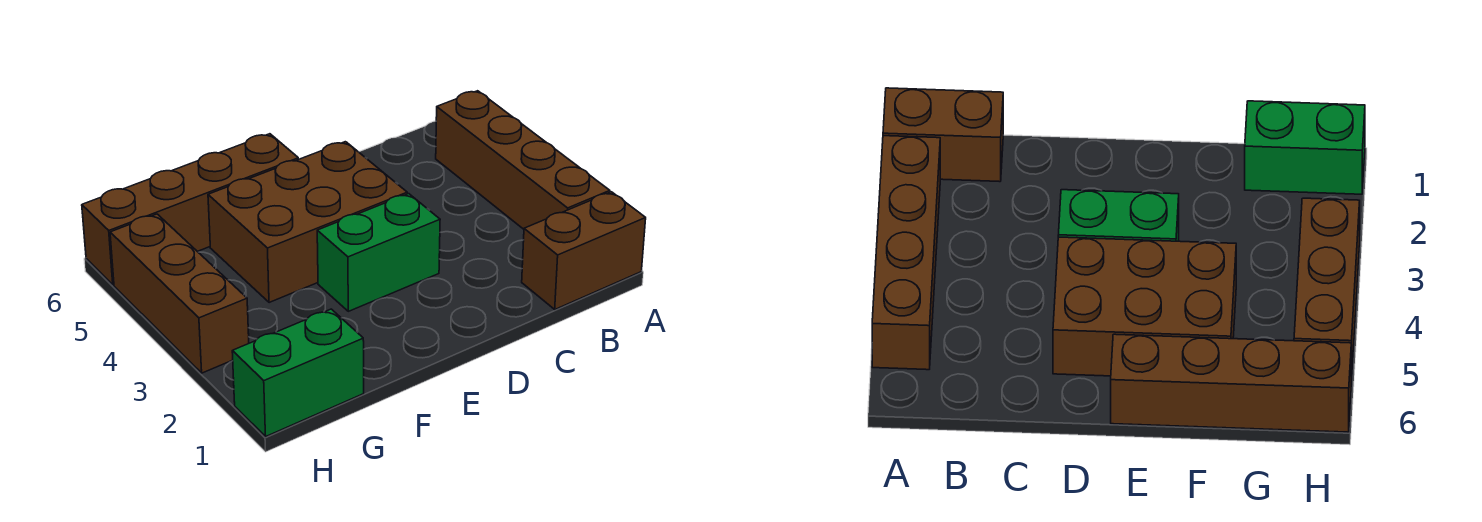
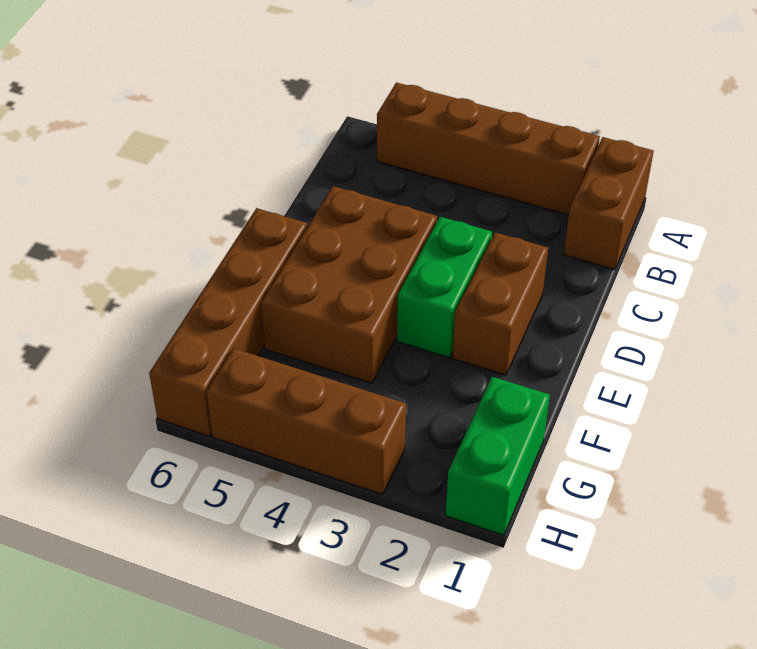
none -> brown brick D2:E2 level 1

